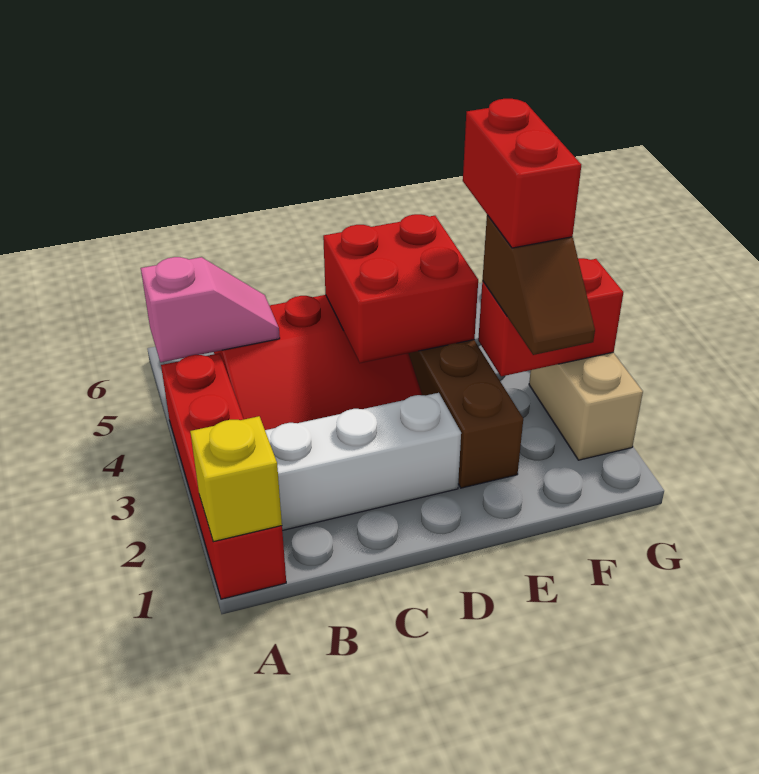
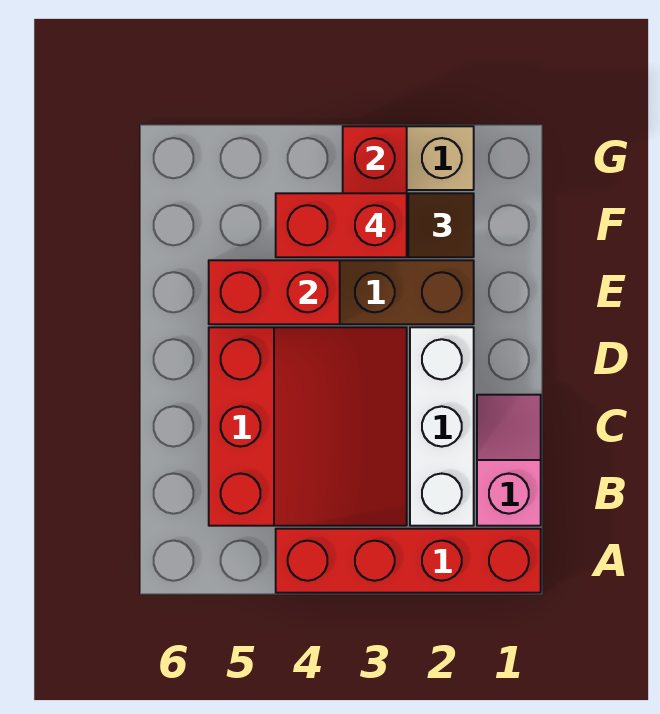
yellow brick A1 level 2 -> none
pink slope A5:B5 level 2 top A -> pink slope B1:C1 level 1 top B
red brick D4:E5 level 2 -> red brick E4:E5 level 2

